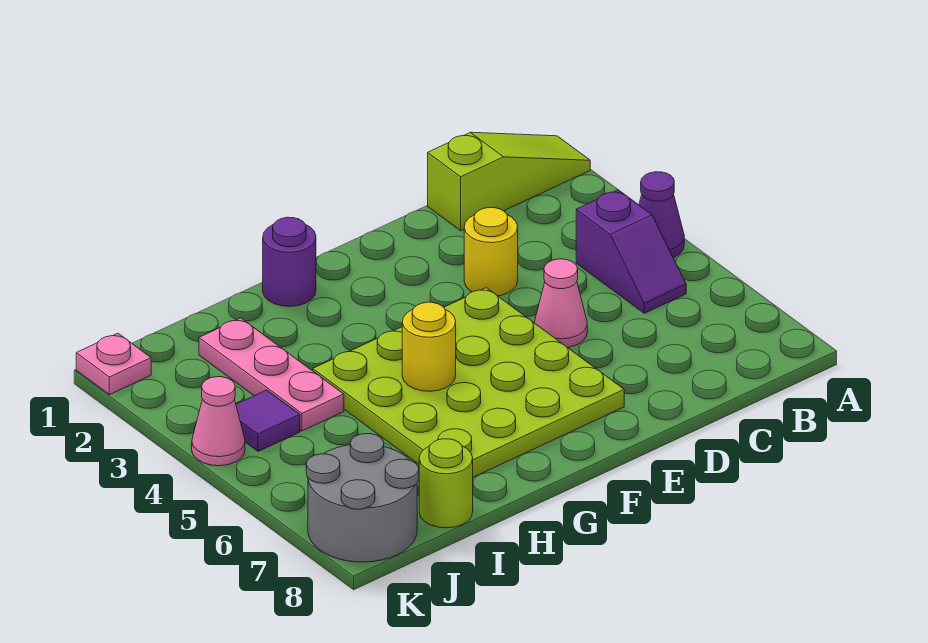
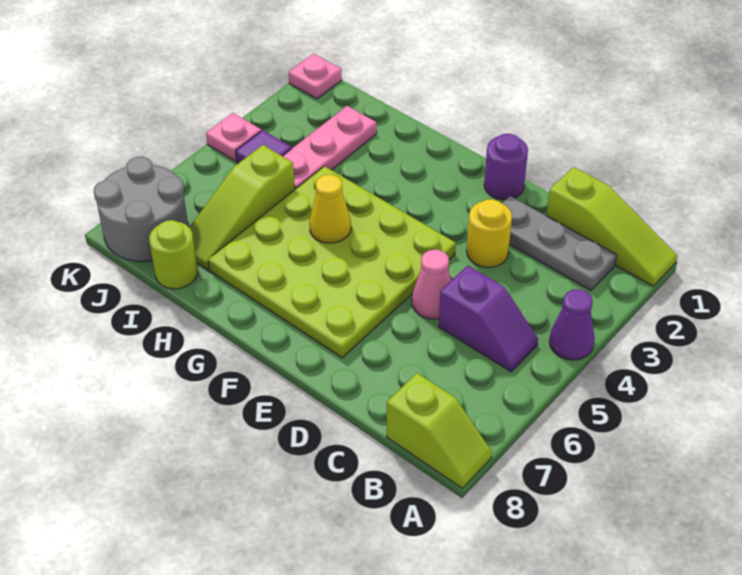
none -> lime slope A8:B8 level 1 top B
none -> grey plate B2:D2 level 1
purple slope B4:B5 level 1 top 4 -> purple slope B5:C5 level 1 top C
purple round brick G1 level 1 -> purple round brick E1 level 1
yellow round brick G5 level 2 -> yellow cone G5 level 2
none -> lime slope I5:I7 level 1 top 5
pink cone K4 level 1 -> pink plate K4 level 1

